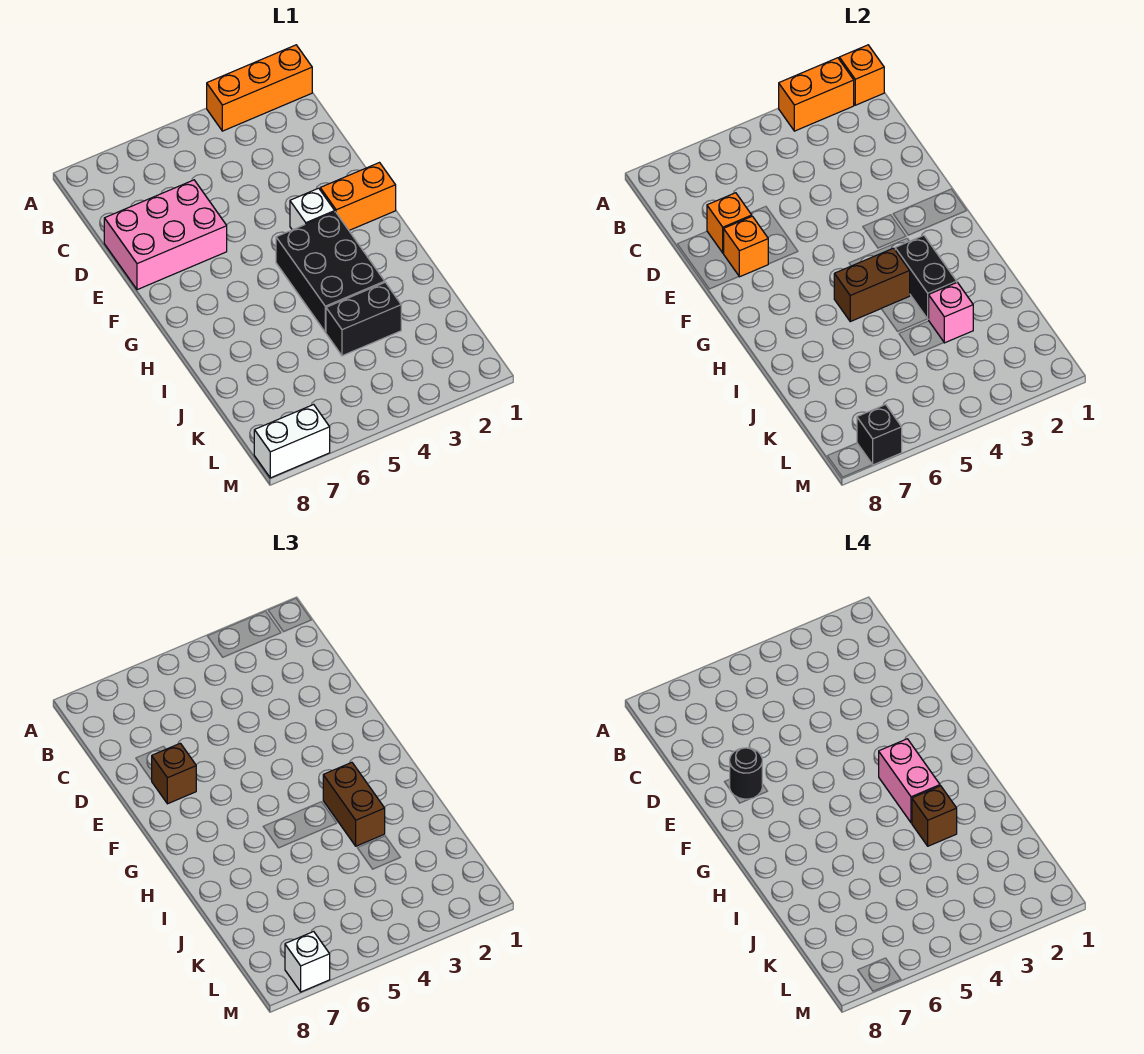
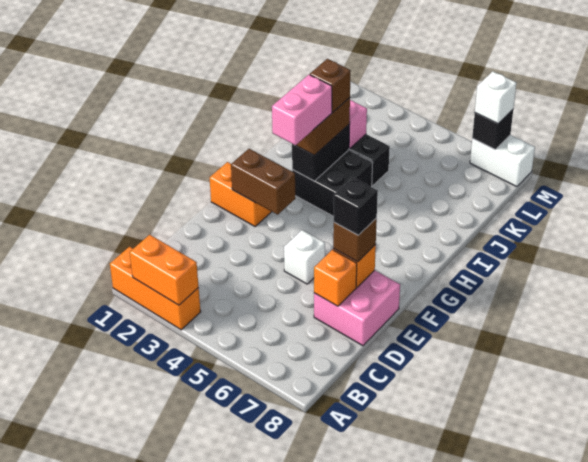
orange brick A1 level 2 -> none
pink brick D6:E8 level 1 -> pink brick D7:E8 level 1
black round brick E7 level 4 -> black brick E7 level 4
white brick F3 level 1 -> white brick E5 level 1
black brick G3:I4 level 1 -> black brick H3:I4 level 1
brown brick H4:H5 level 2 -> brown brick F2:F3 level 2

